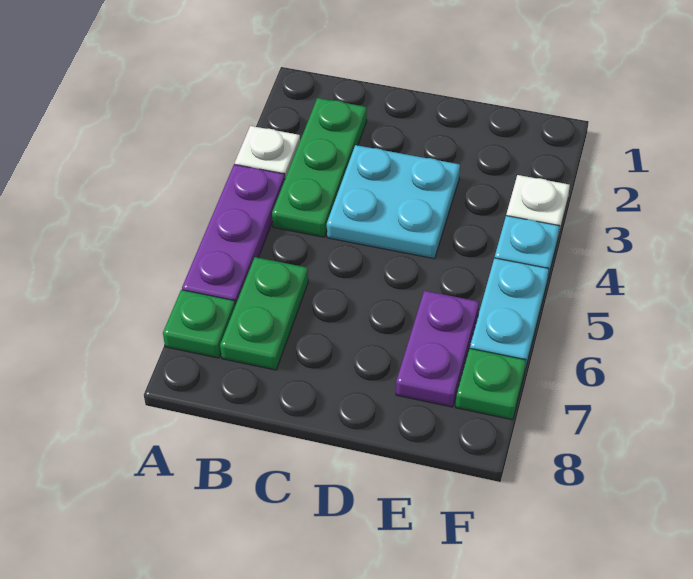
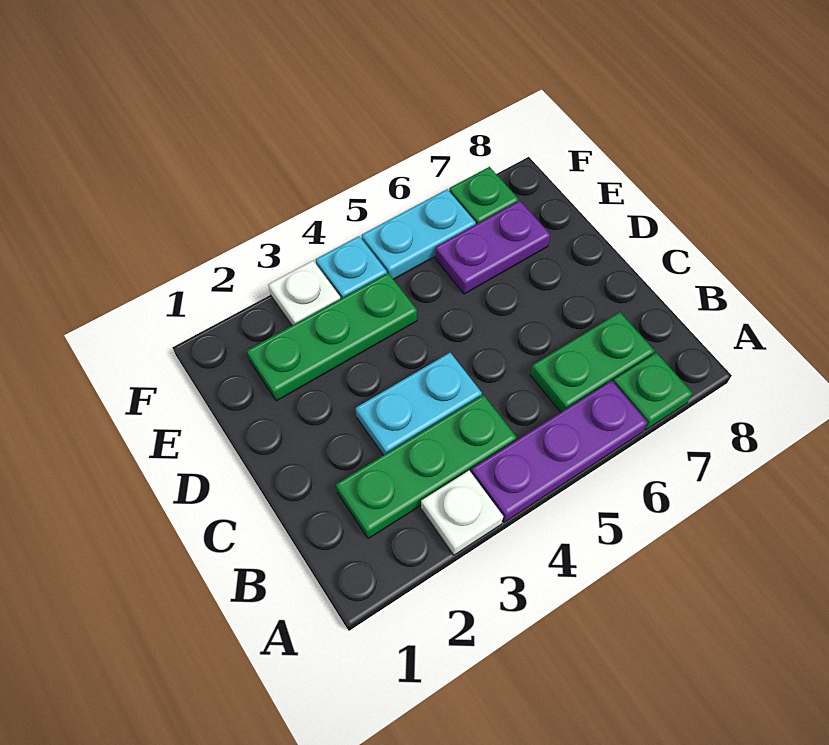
cyan plate C3:D4 level 1 -> cyan plate C3:C4 level 1
none -> green plate E2:E4 level 1

